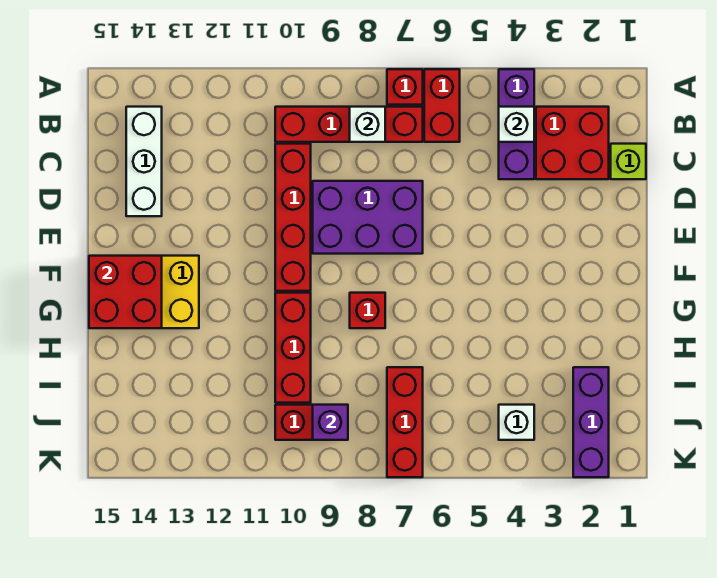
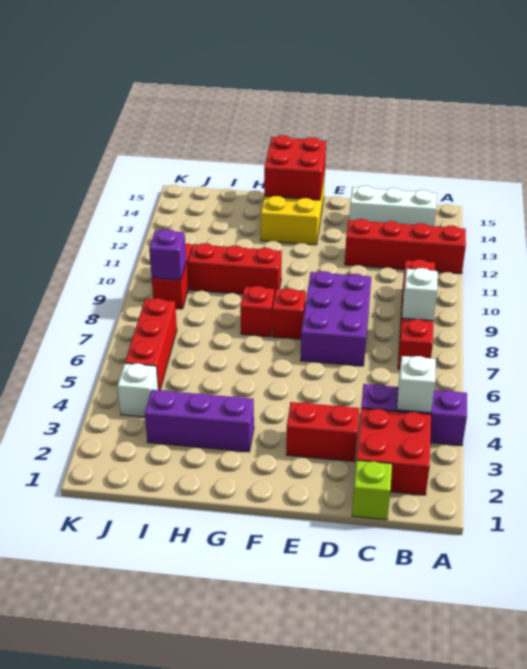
red brick A6:B6 level 1 -> red brick D3:E3 level 1
red brick A7 level 1 -> red brick F8 level 1
red brick C10:F10 level 1 -> red brick A12:D12 level 1
purple brick I2:K2 level 1 -> purple brick G3:I3 level 1
red brick I7:K7 level 1 -> red brick J5:J7 level 1

